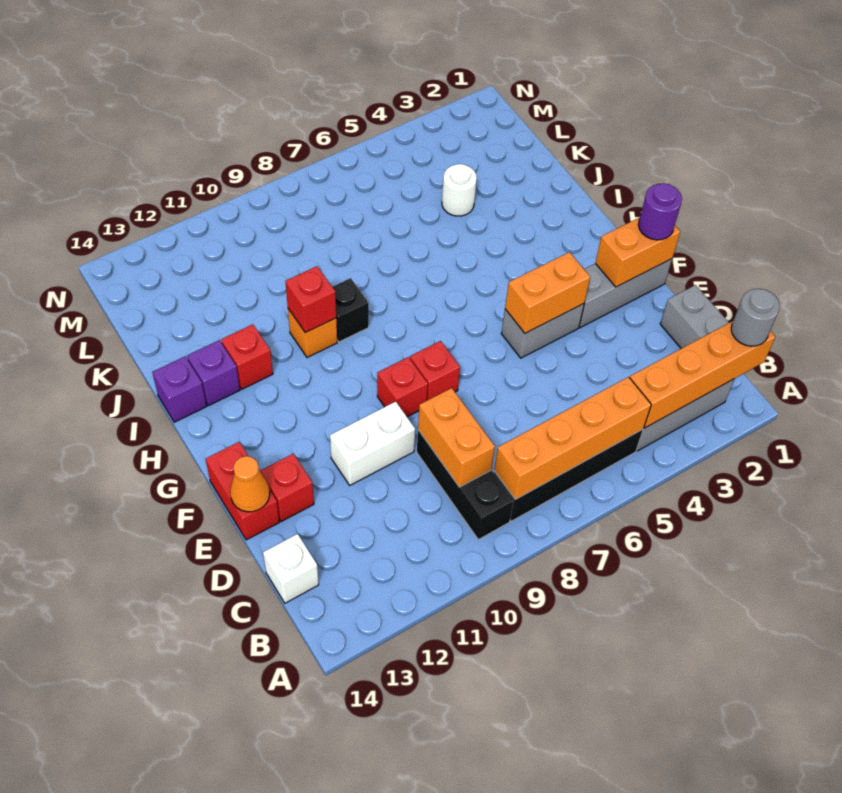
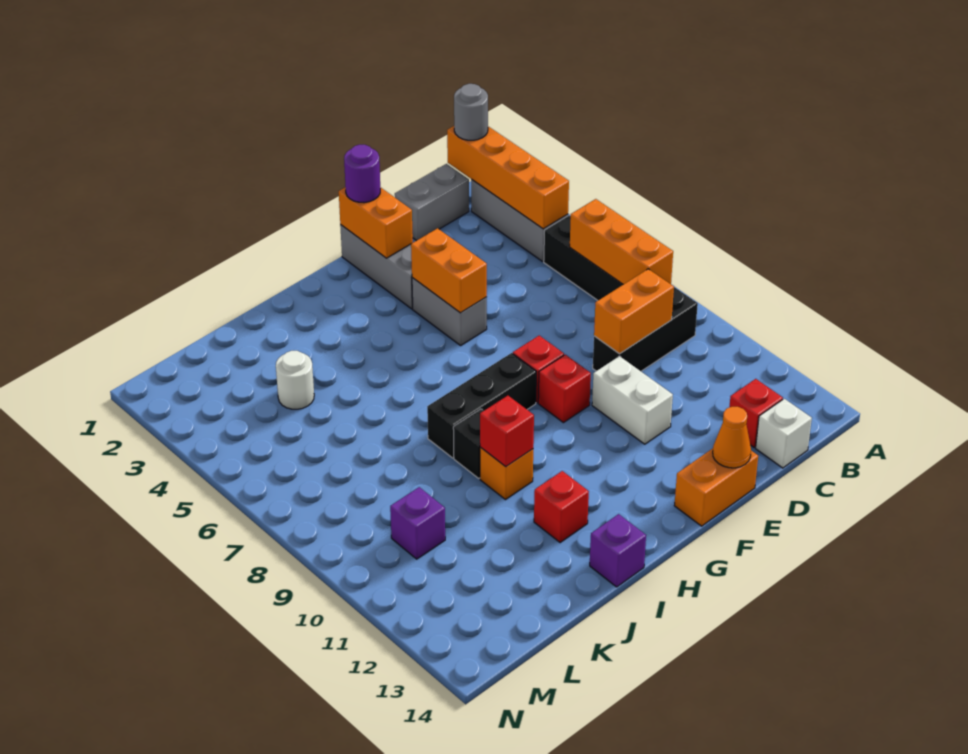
orange brick B5:B8 level 2 -> orange brick B6:B8 level 2
red brick E13 level 1 -> red brick C13 level 1
red brick E14:F14 level 1 -> orange brick E14:F14 level 1
none -> black brick G8:I8 level 1
purple brick I13 level 1 -> purple brick L10 level 1

